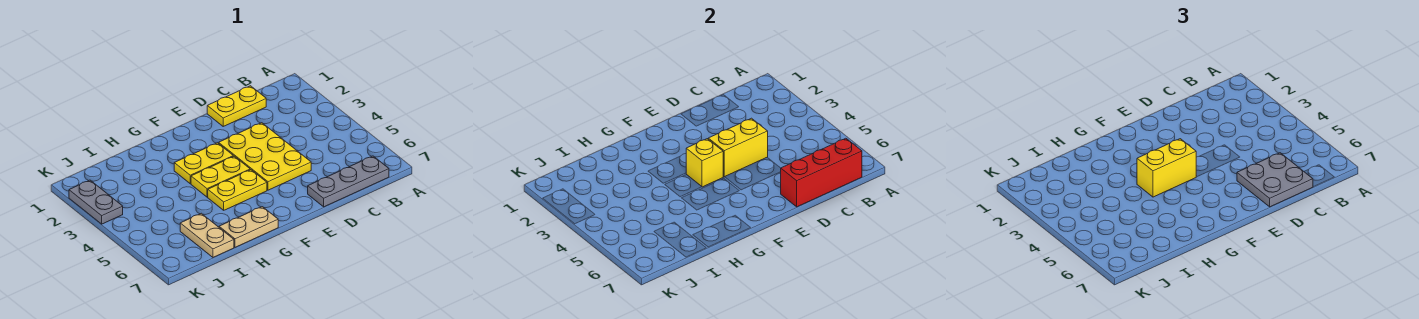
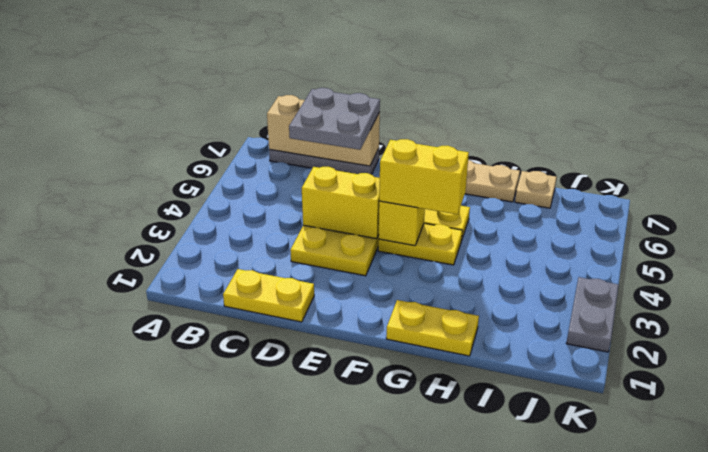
red brick B7:D7 level 2 -> tan brick B7:D7 level 2
yellow plate F3:G3 level 1 -> yellow plate G1:H1 level 1
tan plate I6:I7 level 1 -> tan plate I7 level 1

